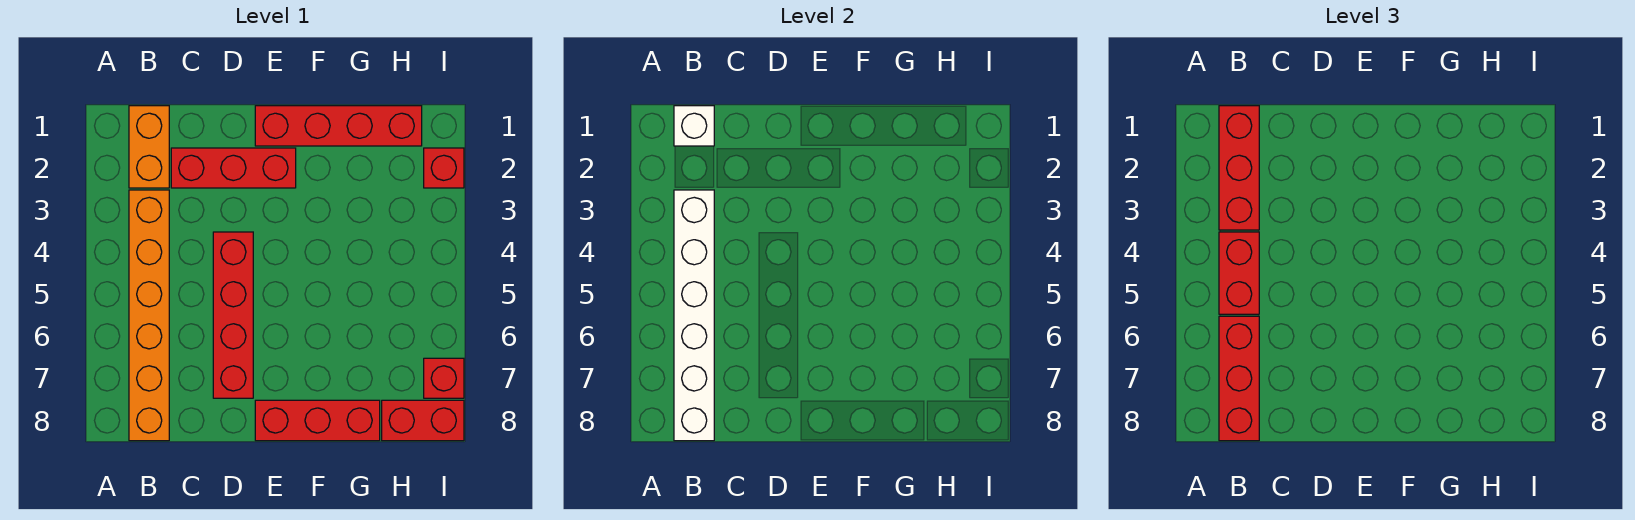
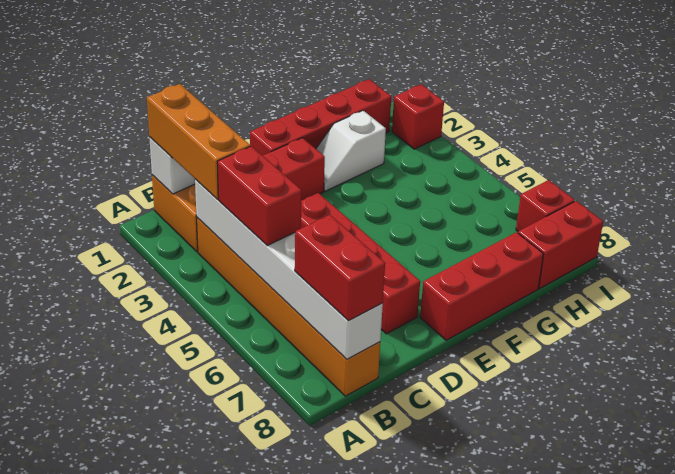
red brick B1:B3 level 3 -> orange brick B1:B3 level 3
red brick B6:B8 level 3 -> red brick B7:B8 level 3
none -> white slope F2:G2 level 1 top G

